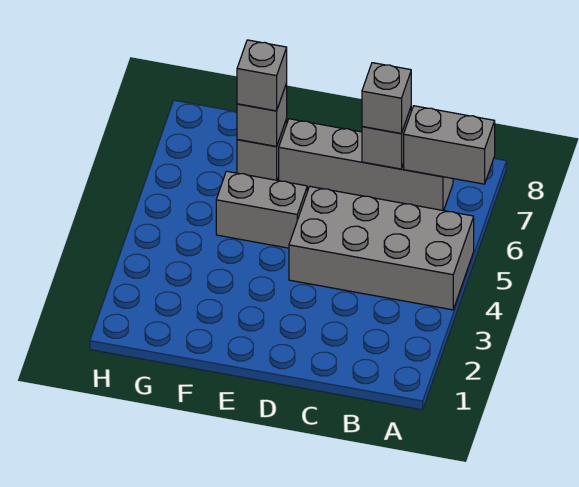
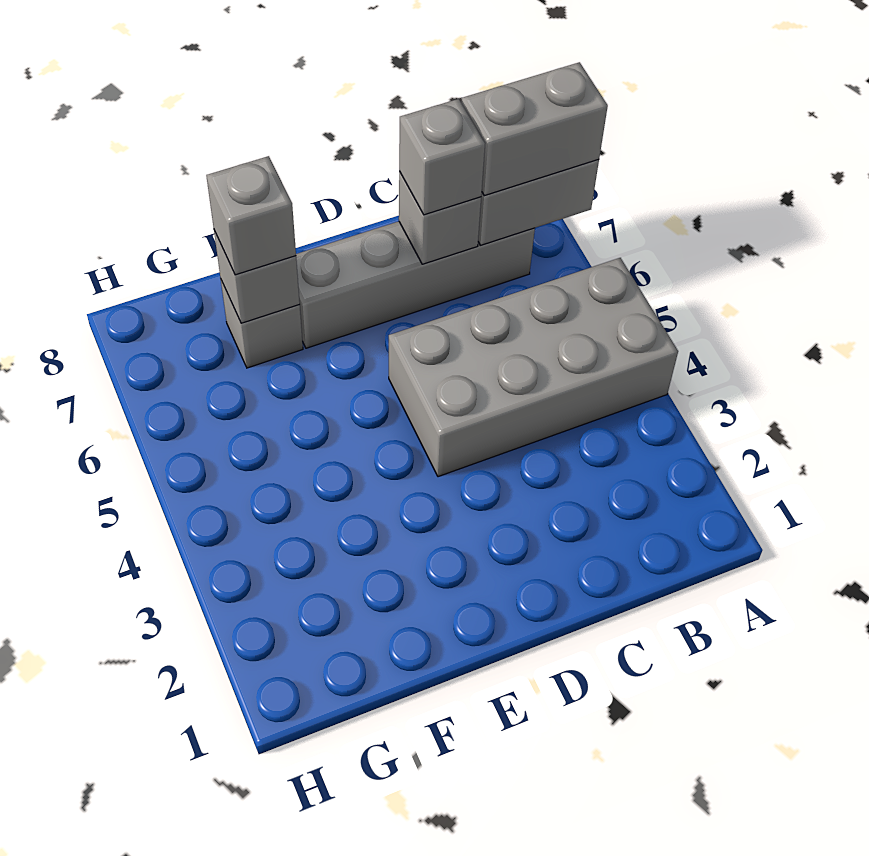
grey brick E5:F5 level 1 -> grey brick A7:B7 level 3

